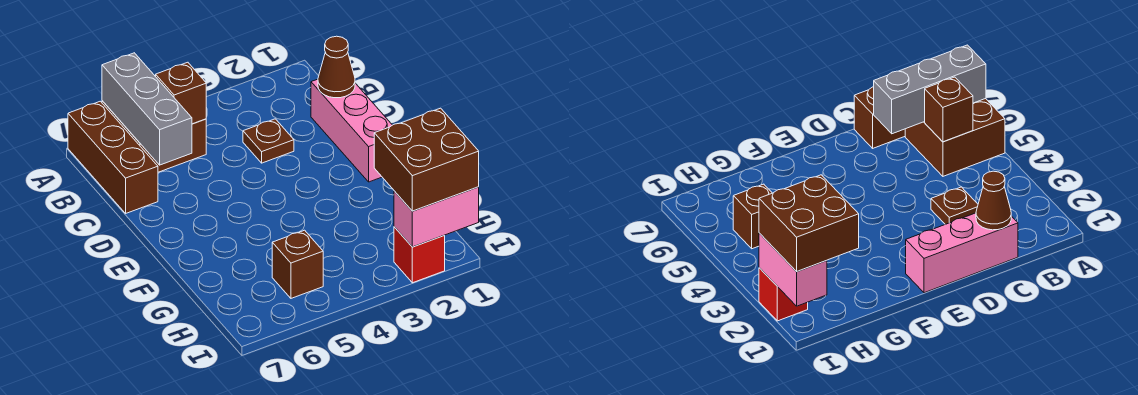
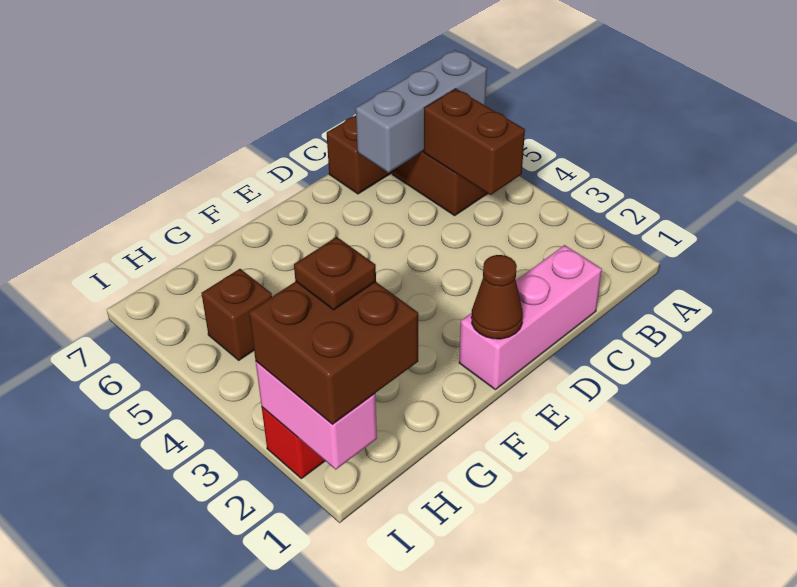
brown brick B5 level 2 -> brown brick B4:B5 level 2
brown cone C1 level 2 -> brown cone E1 level 2
brown plate C3 level 1 -> brown plate H2 level 4

